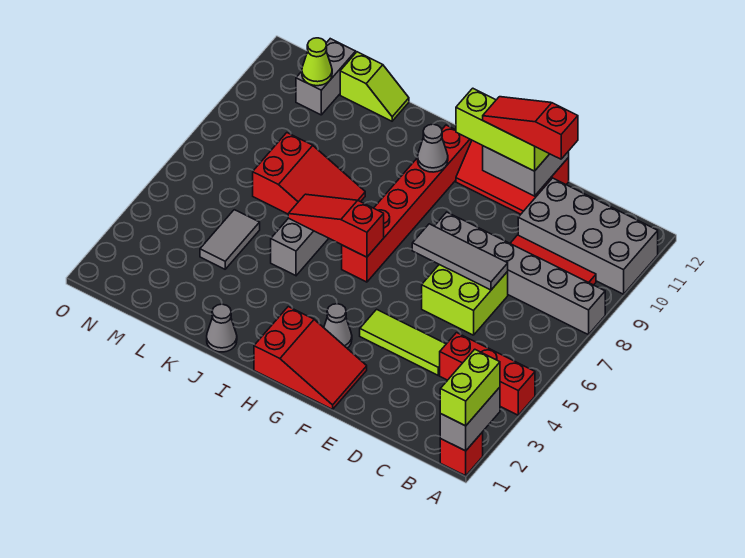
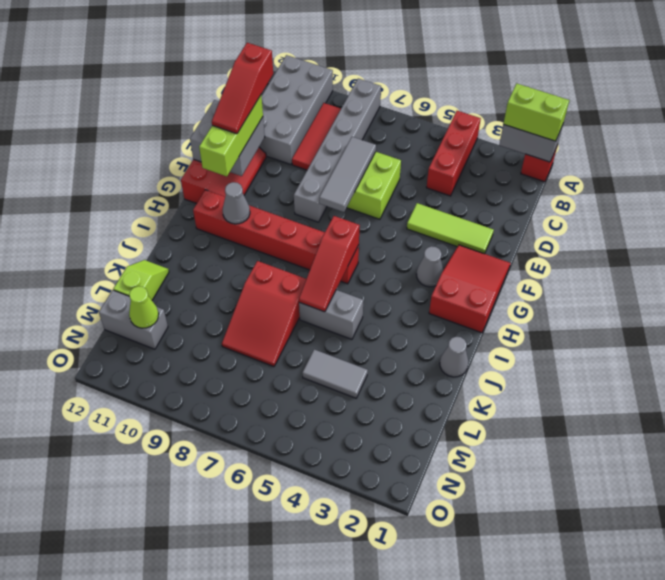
lime tile D4:F4 level 1 -> lime tile E2:E4 level 1
red slope J7:L8 level 1 top L -> red slope J7:L8 level 1 top J

